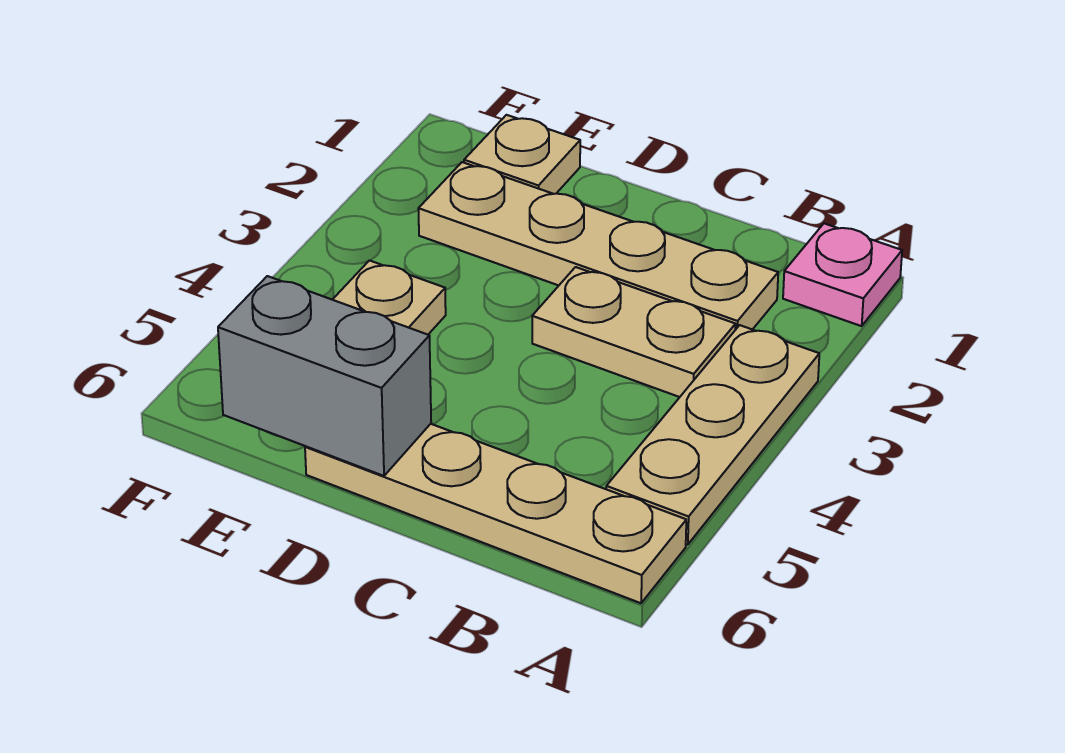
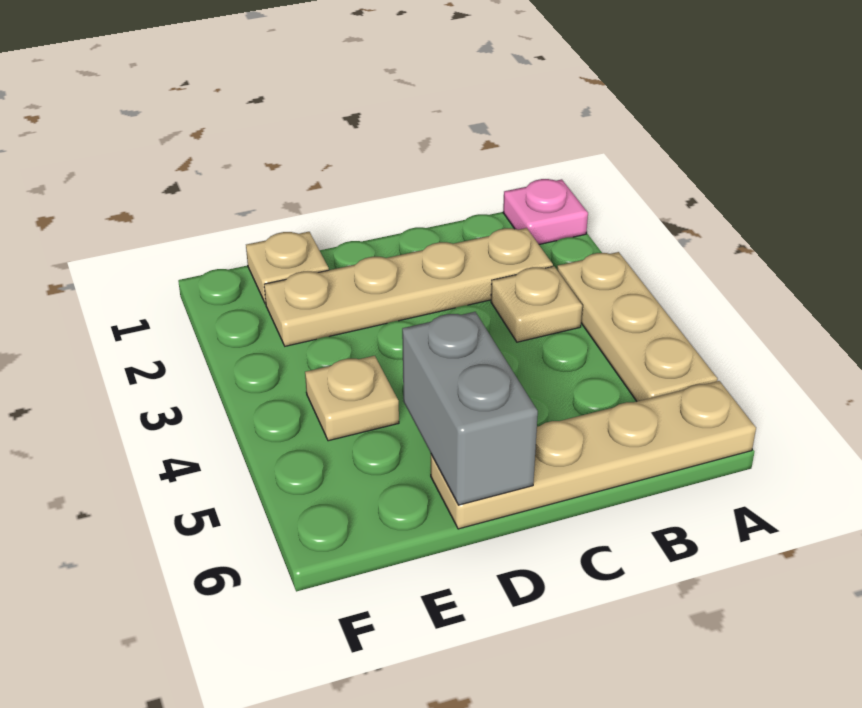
tan plate B3:C3 level 1 -> tan plate B3 level 1
grey brick D6:E6 level 2 -> grey brick D5:D6 level 2

